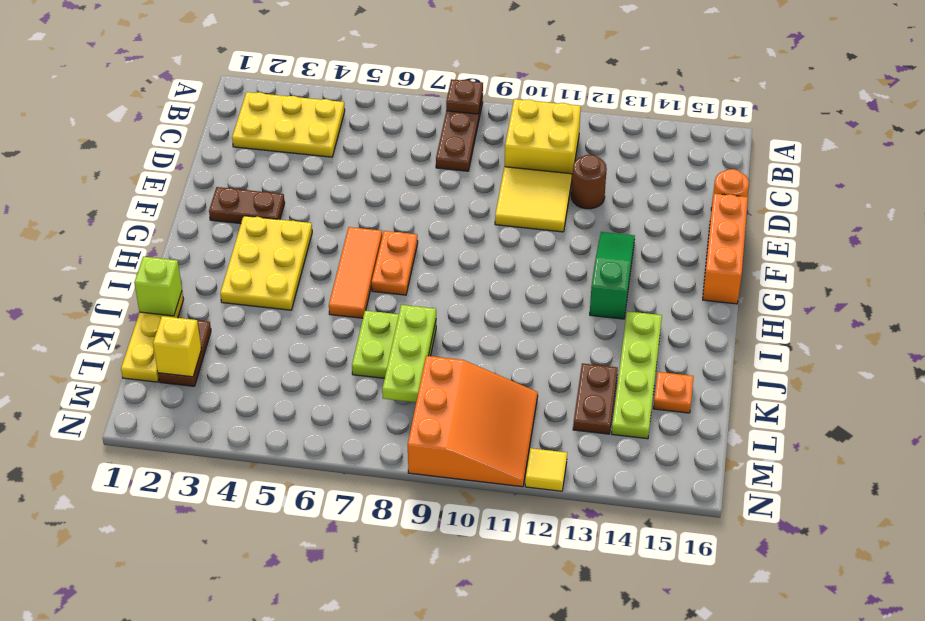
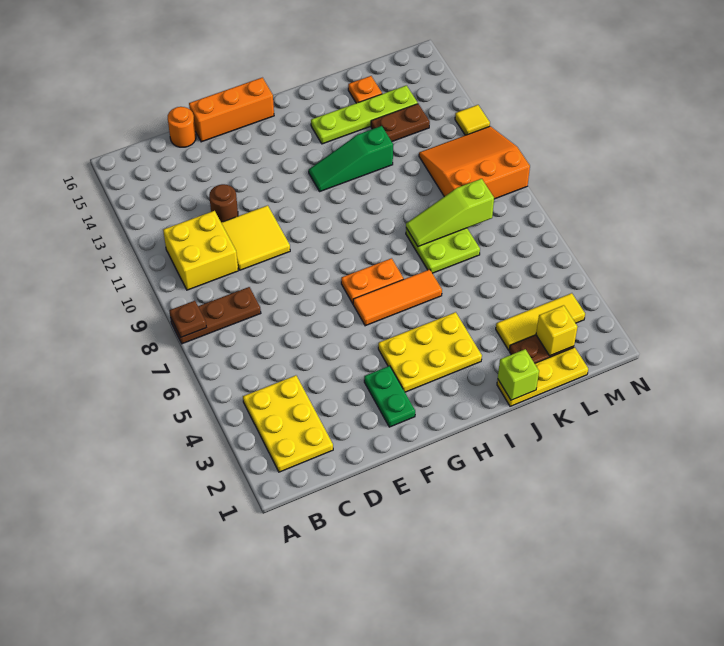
brown plate F2:F3 level 1 -> green plate F2:F3 level 1
green slope F13:H13 level 1 top H -> green slope H12:J12 level 1 top J
lime plate J8:L8 level 2 -> lime slope J8:L8 level 2 top L
none -> yellow tile K3:M3 level 1

